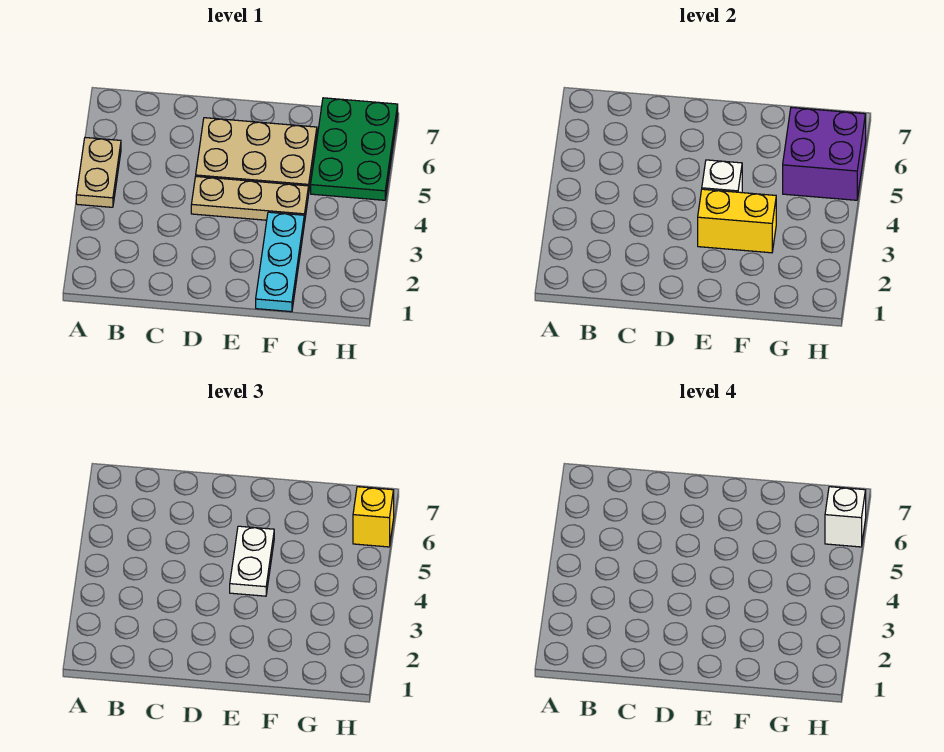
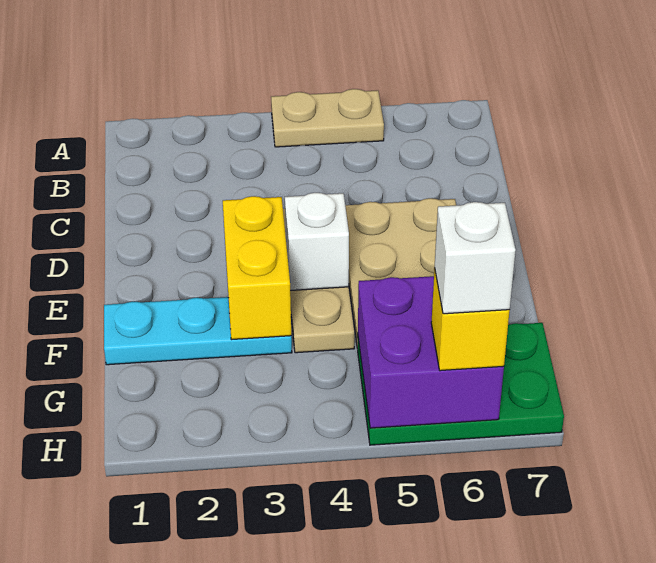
white plate E4:E5 level 3 -> none

